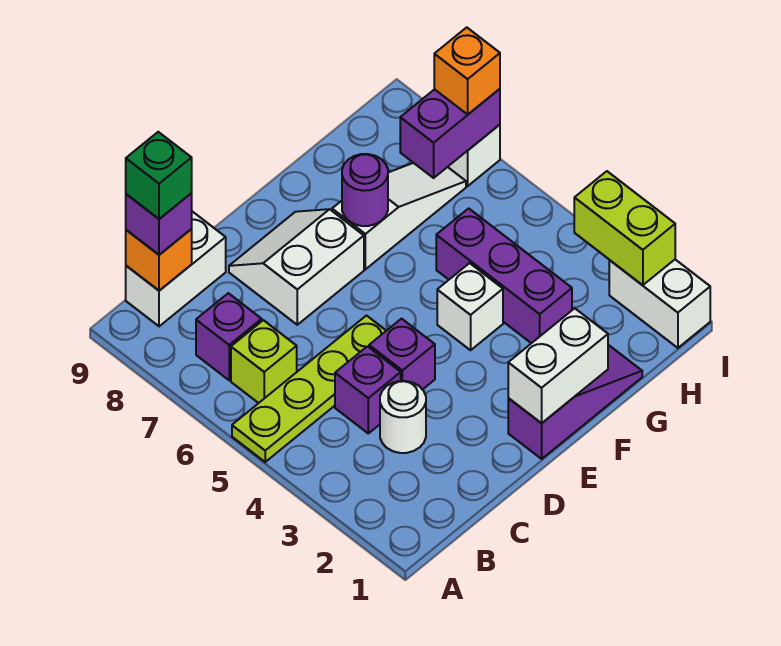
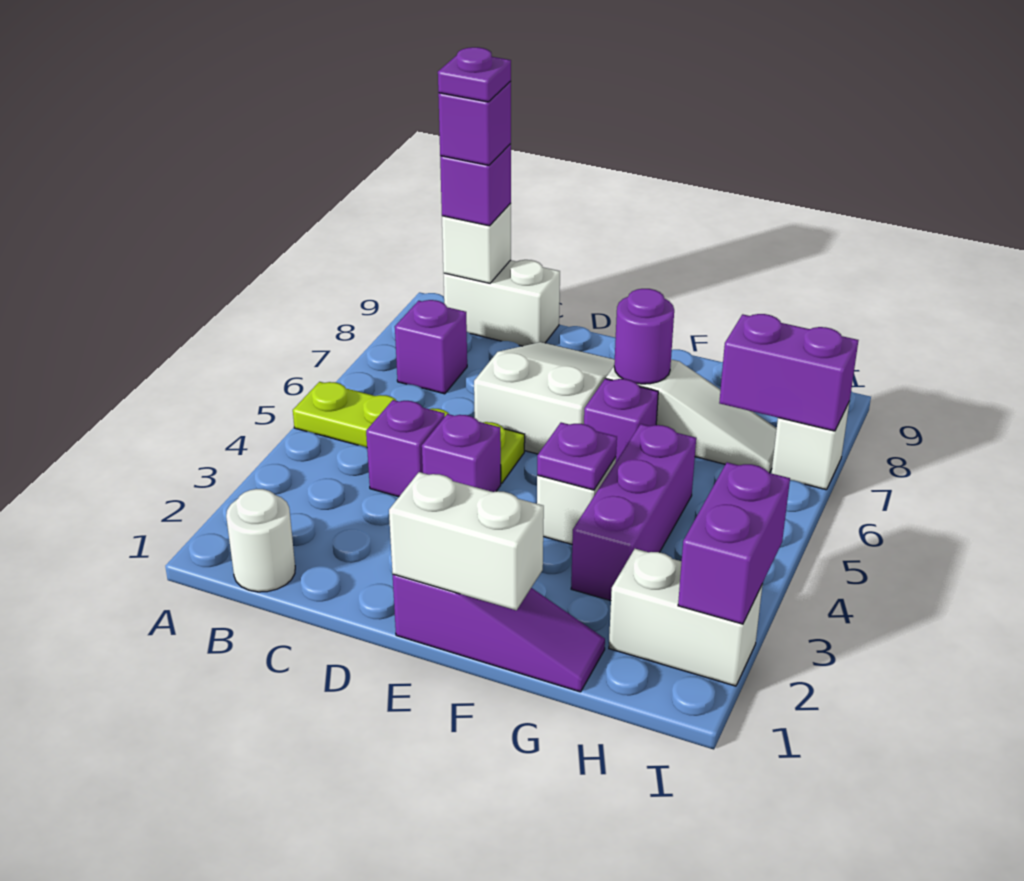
lime brick B6 level 1 -> none
orange brick B9 level 2 -> white brick B9 level 2
green brick B9 level 4 -> purple brick B9 level 4
none -> purple plate B9 level 5
white round brick C3 level 1 -> white round brick B1 level 1
white slope D7:E8 level 1 top 7 -> white slope D6:E8 level 1 top 6
none -> purple plate F4 level 2
none -> purple brick F6 level 1
white brick I1:I2 level 1 -> white brick H2:I2 level 1
lime brick I2:I3 level 2 -> purple brick I2:I3 level 2
orange brick I7 level 3 -> none

